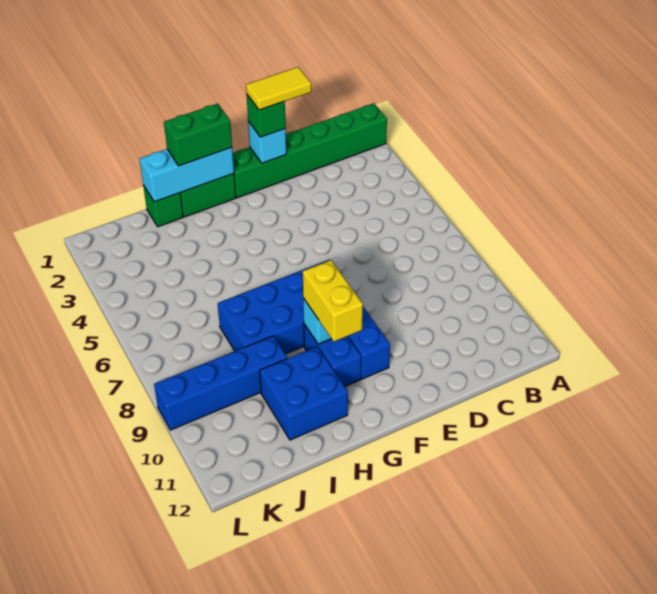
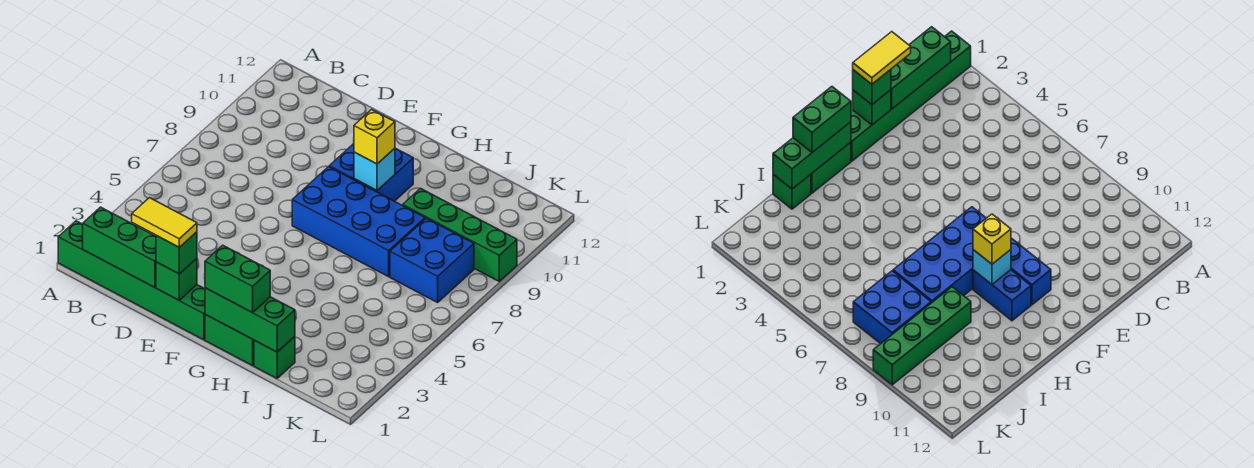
none -> green brick B1:D1 level 2
cyan brick E1 level 2 -> green brick E1 level 2
cyan brick G1:I1 level 2 -> green brick G1:I1 level 2
yellow brick G9:G10 level 3 -> yellow brick G9 level 3
blue brick H10:I11 level 1 -> blue brick J7:K8 level 1
blue brick I9:L9 level 1 -> green brick I9:L9 level 1

